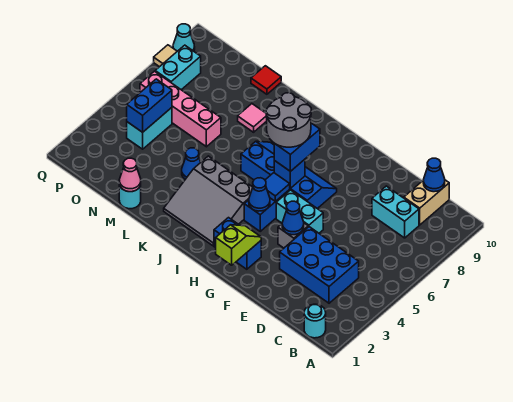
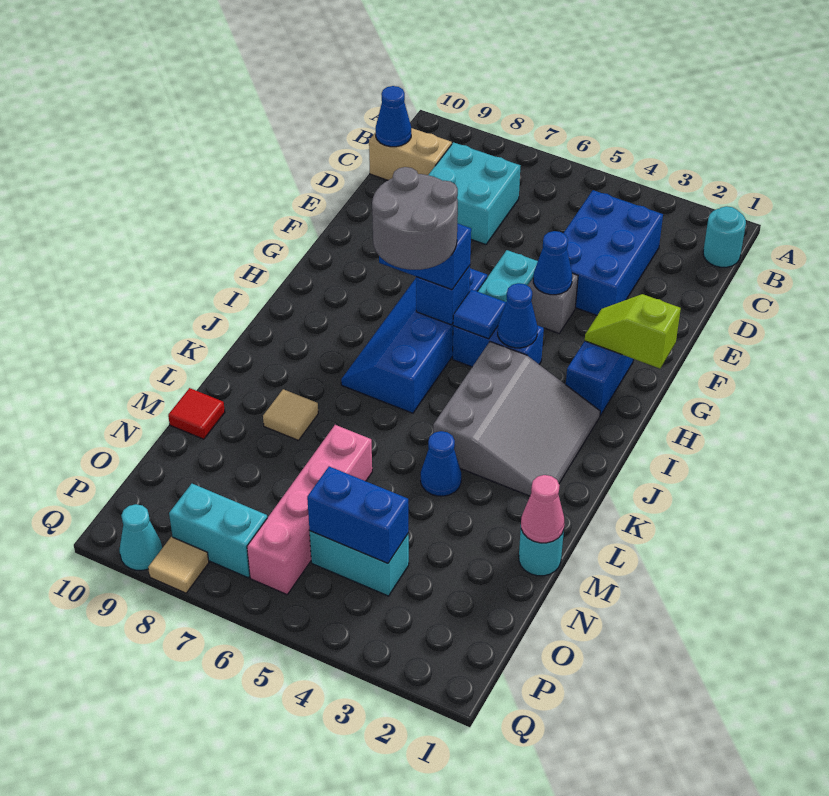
cyan brick C8:D8 level 1 -> cyan brick C7:D8 level 1
pink tile L8 level 1 -> tan tile L8 level 1

